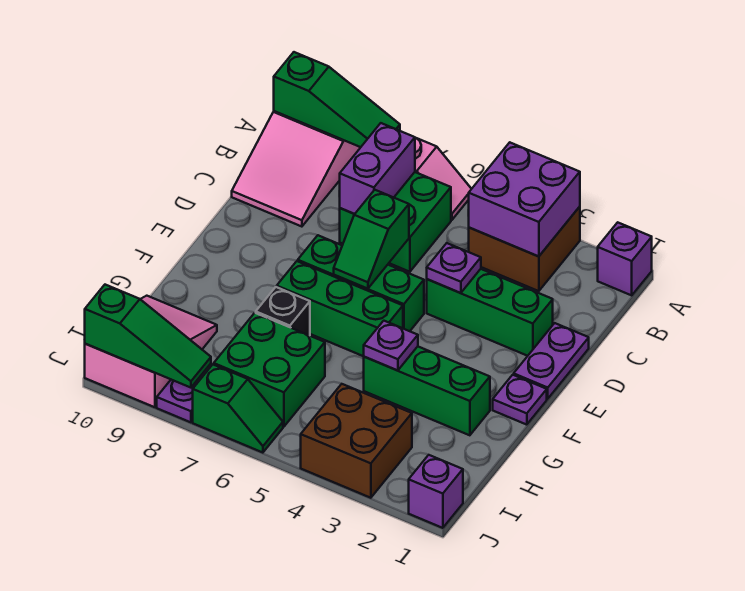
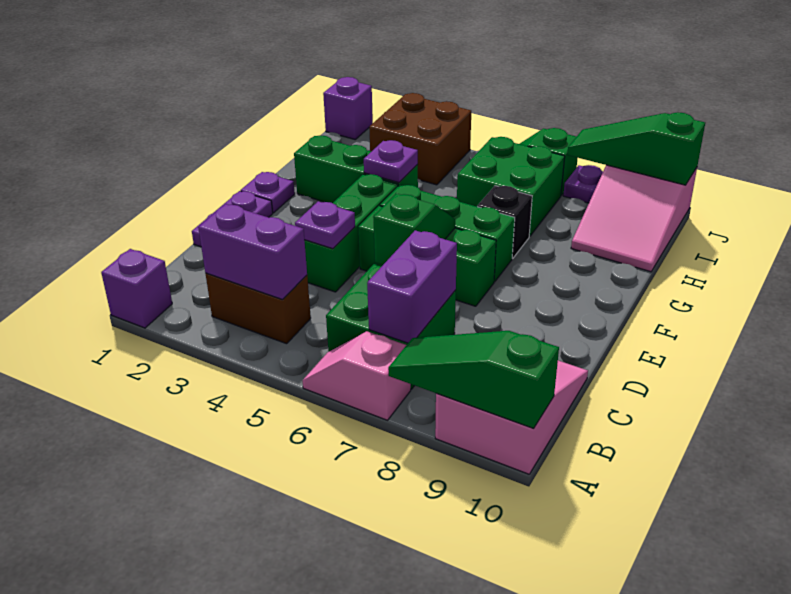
brown brick A3:B4 level 1 -> brown brick B3:B4 level 1
purple brick A3:B4 level 2 -> purple brick B3:B4 level 2
green brick D2:D4 level 1 -> green brick D4:F4 level 1

